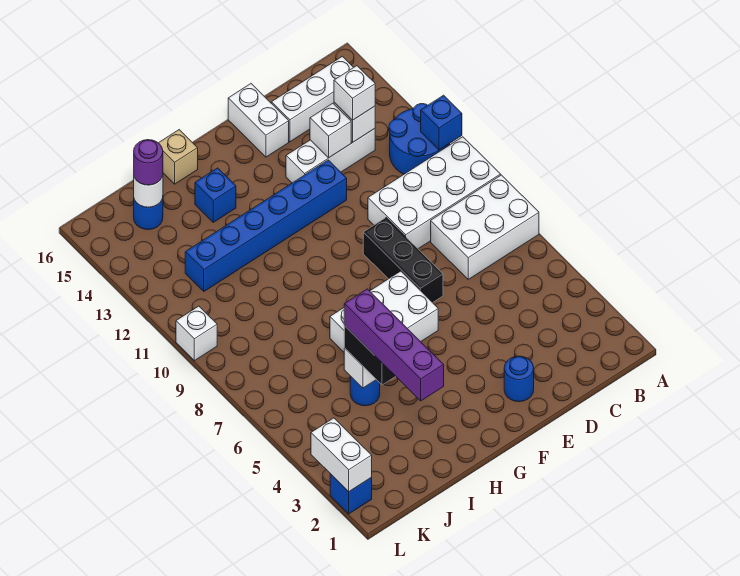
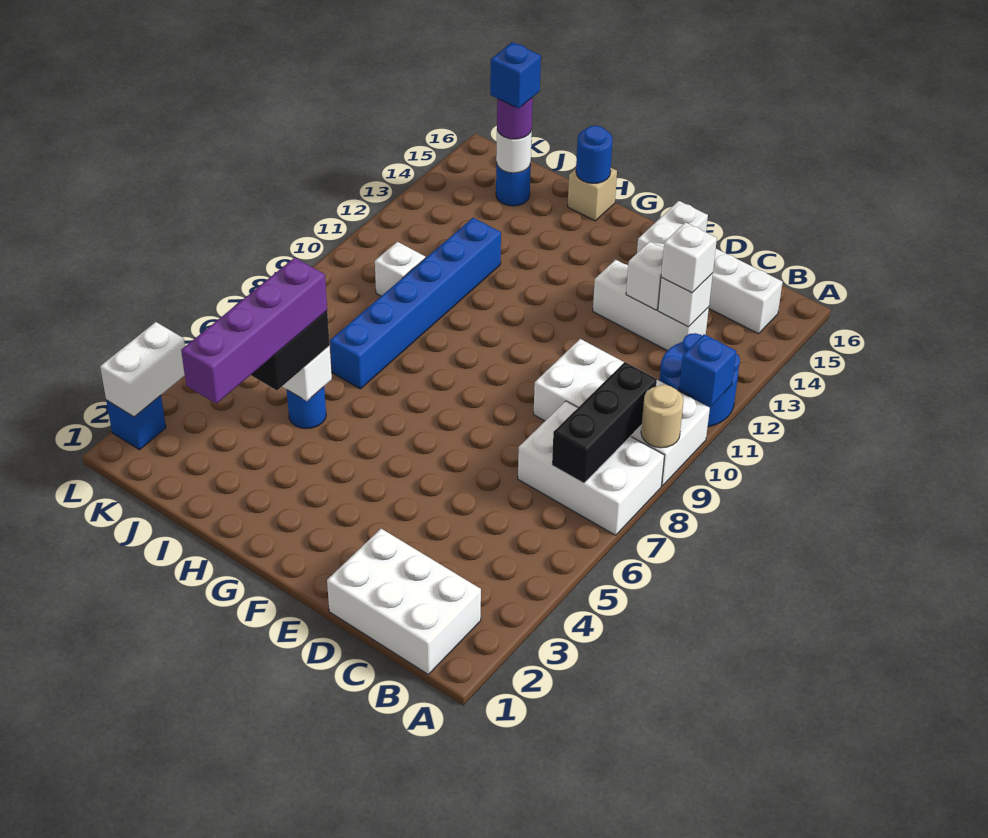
none -> tan round brick A9 level 2
blue round brick E2 level 1 -> blue round brick H16 level 2
black brick E7:E9 level 1 -> black brick B7:B9 level 2
blue brick E12:J12 level 1 -> blue brick I7:I12 level 1
white brick F6:H7 level 1 -> white brick B1:D2 level 1
blue brick H14 level 1 -> blue brick J15 level 4
white brick L10 level 1 -> white brick J10 level 1

